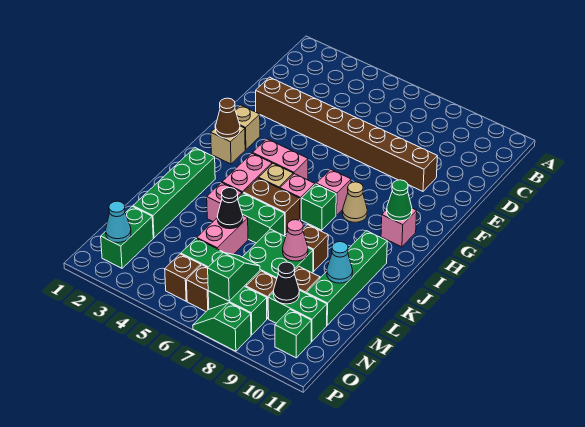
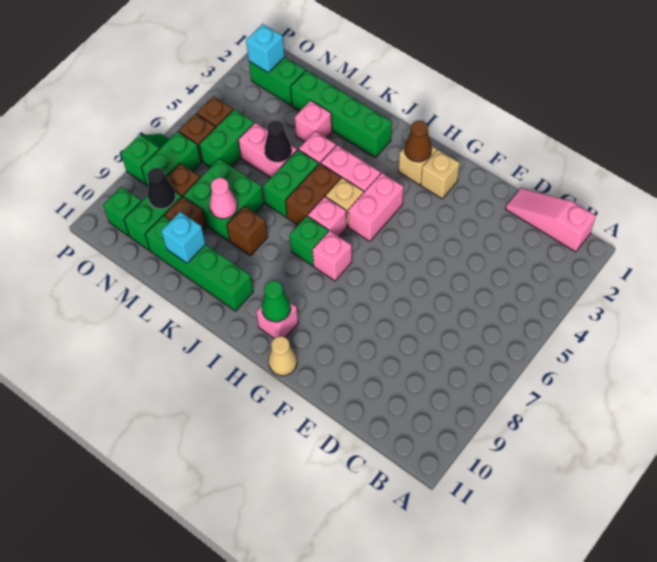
none -> pink slope B1:D1 level 1 top B
brown brick E2:E9 level 1 -> none
tan cone H8 level 1 -> tan cone G11 level 1
none -> pink brick L3 level 1
cyan cone L10 level 2 -> cyan brick L10 level 2
green slope N7:O7 level 2 top O -> none
cyan cone O2 level 2 -> cyan brick O2 level 2

